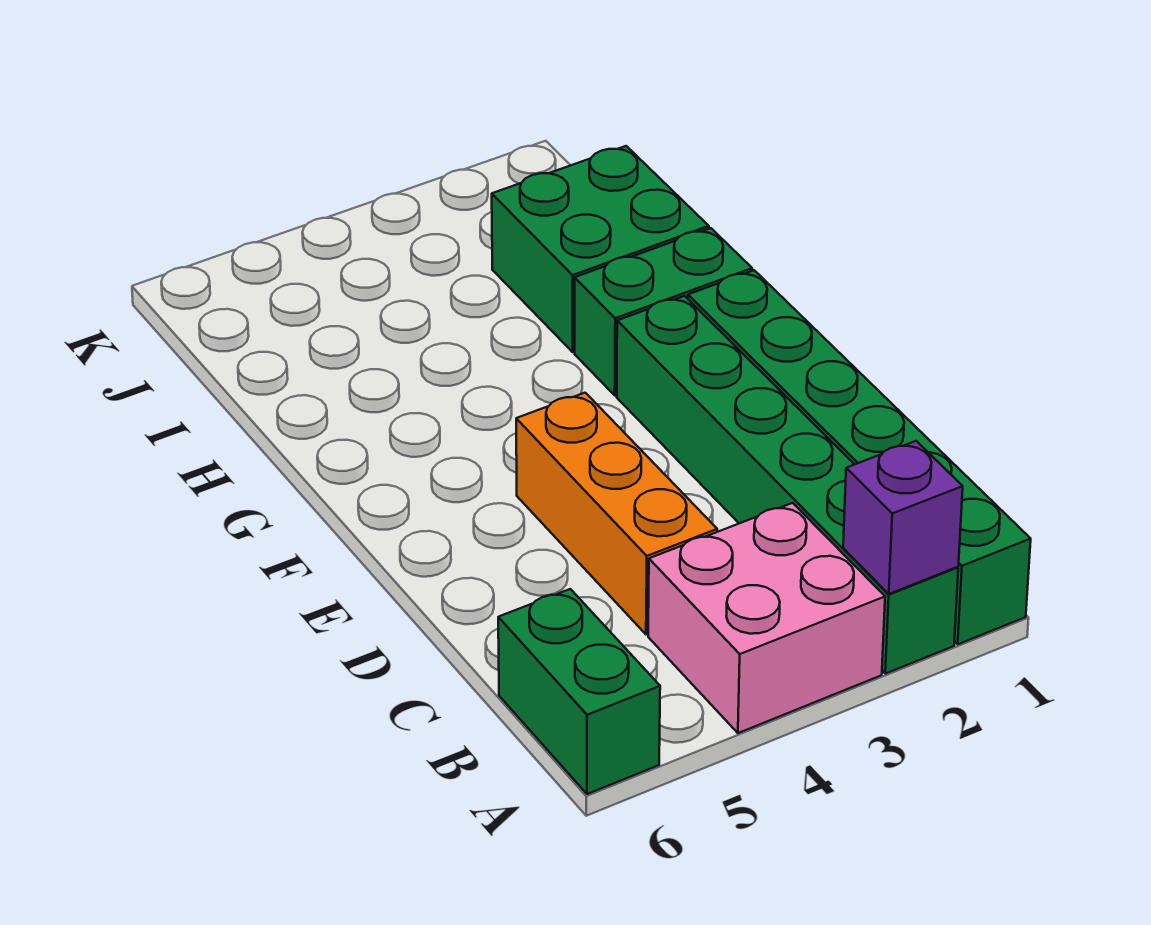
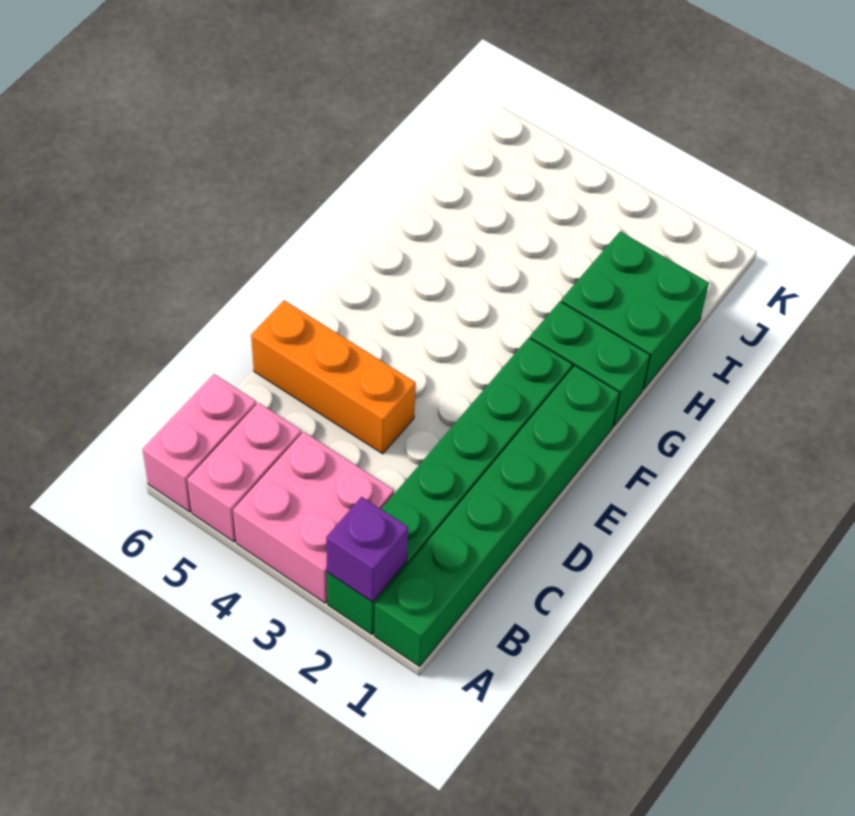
none -> pink brick A5:B5 level 1
green brick A6:B6 level 1 -> pink brick A6:B6 level 1
orange brick C4:E4 level 1 -> orange brick D4:D6 level 1

